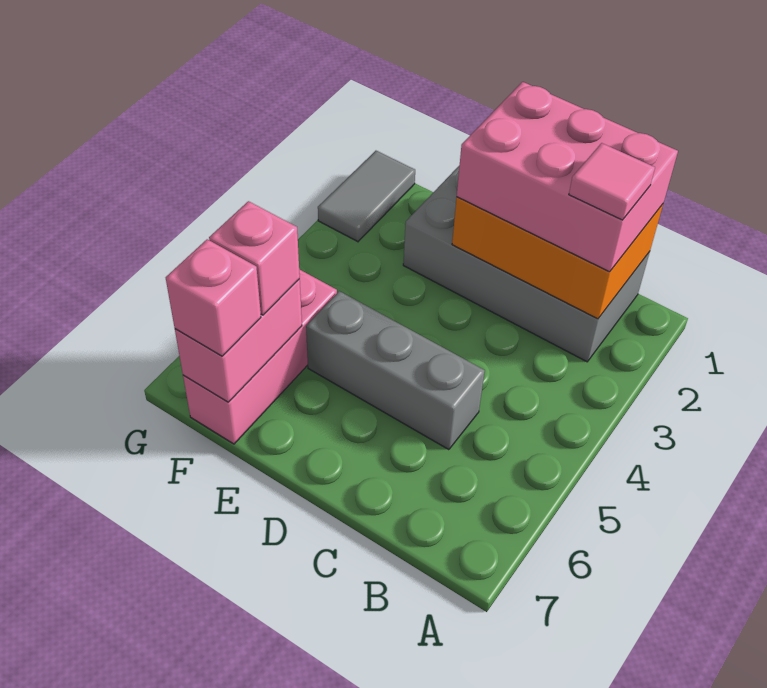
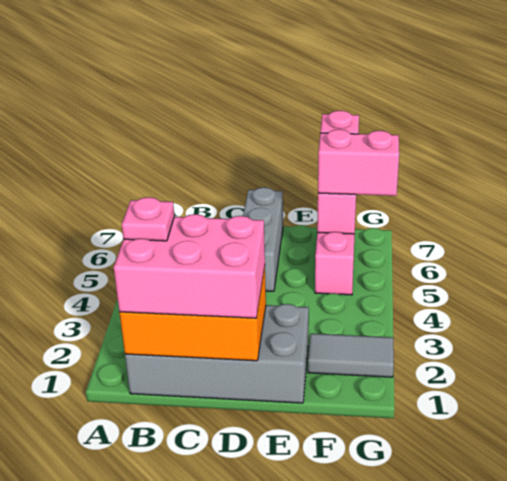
pink tile B2 level 4 -> pink plate B2 level 4
grey brick C5:E5 level 1 -> grey brick D5:D7 level 1
pink brick F6 level 3 -> pink brick F6:G6 level 3
grey tile G1:G2 level 1 -> grey tile F2:G2 level 1

